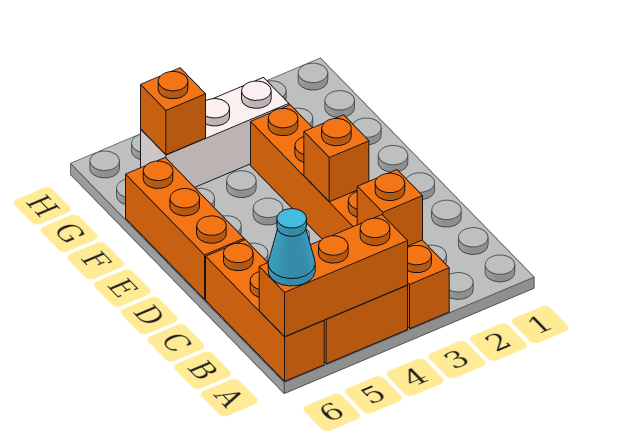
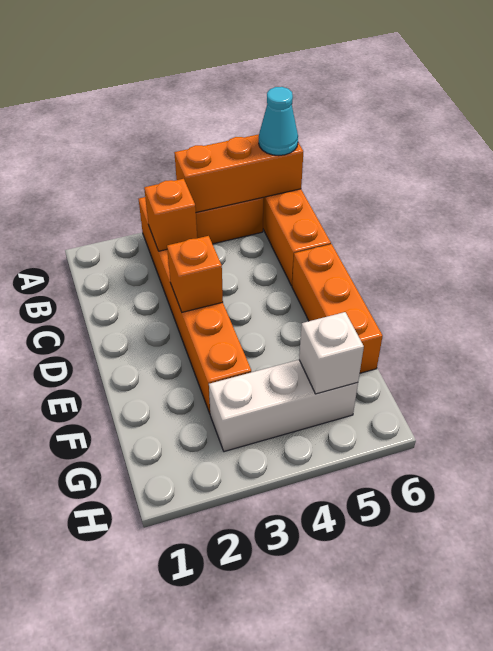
orange brick G5 level 2 -> white brick G5 level 2

